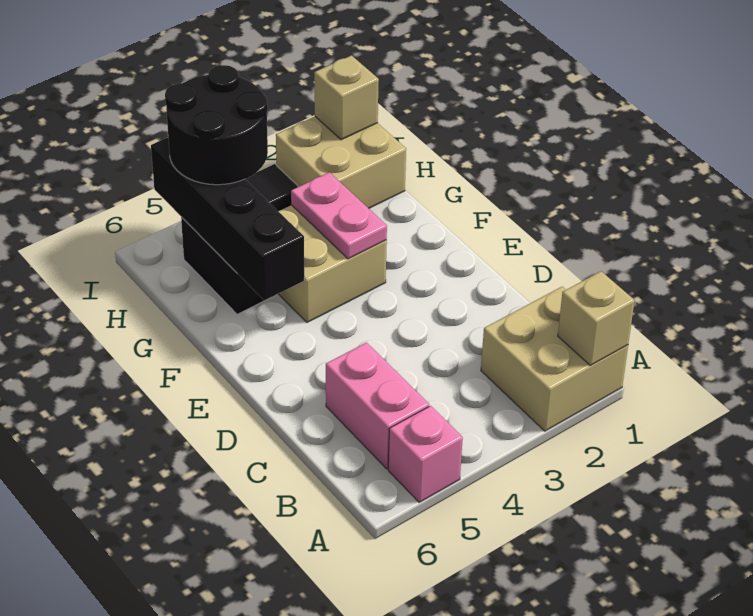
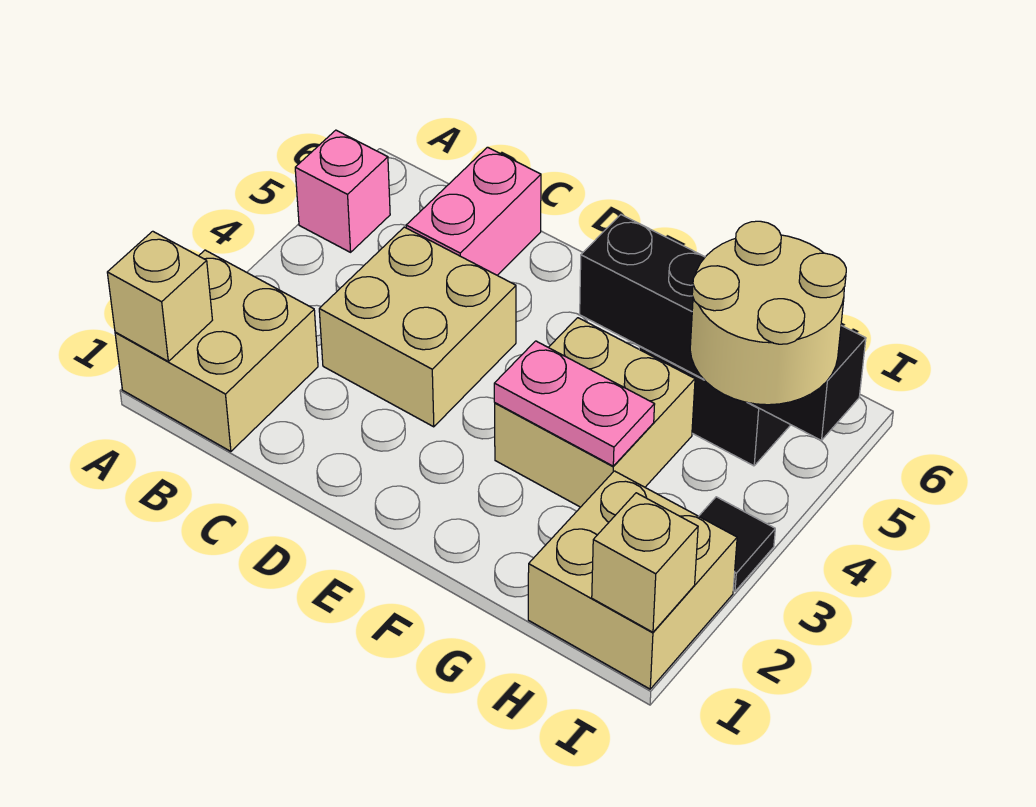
pink brick B5:C5 level 1 -> pink brick C5:C6 level 1
none -> tan brick C3:D4 level 1
black round brick H4:I5 level 3 -> tan round brick H4:I5 level 3

